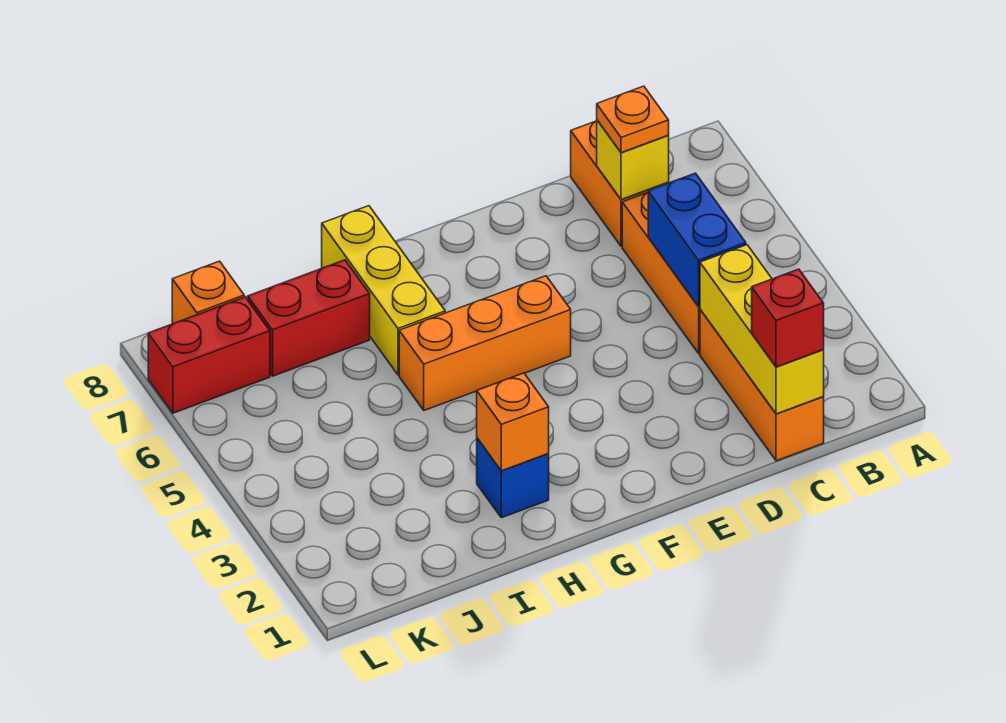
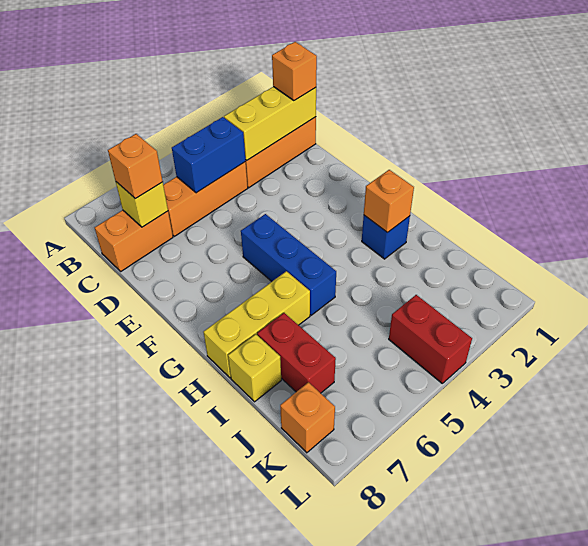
red brick C1 level 3 -> orange brick C1 level 3
orange plate C7 level 3 -> orange brick C7 level 3
orange brick F5:H5 level 1 -> blue brick F5:H5 level 1
none -> yellow brick I8 level 1
red brick K7:L7 level 1 -> red brick K4:L4 level 1

